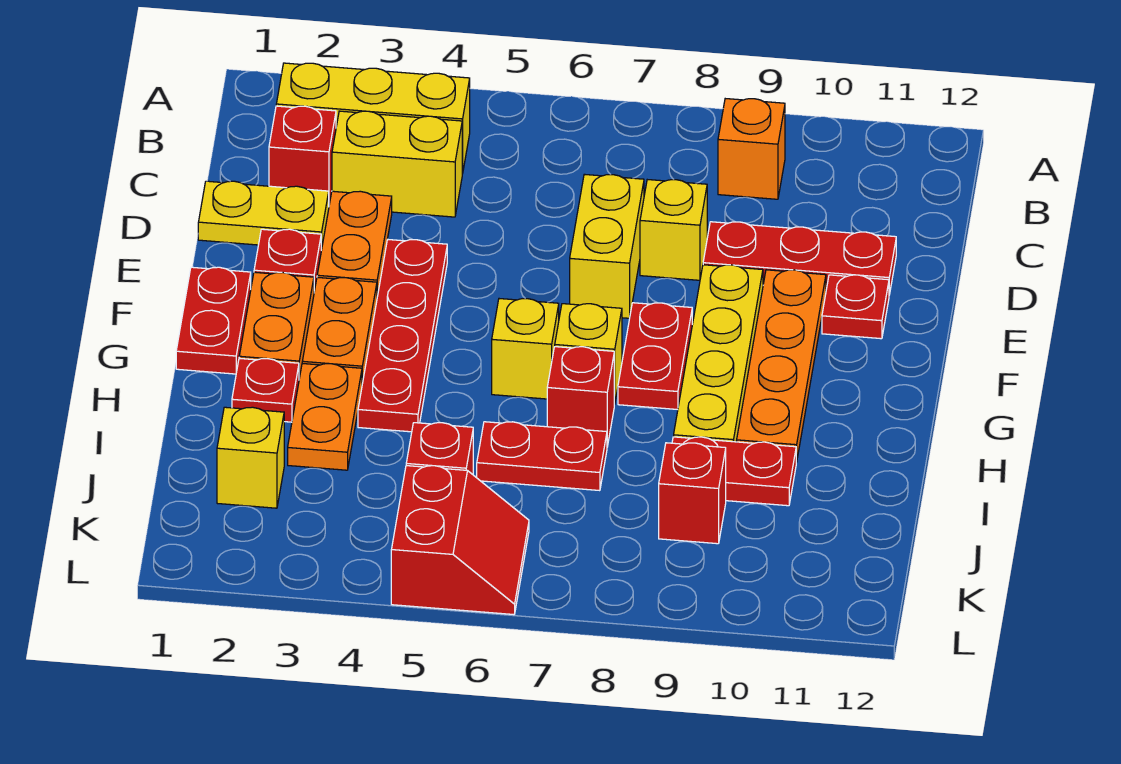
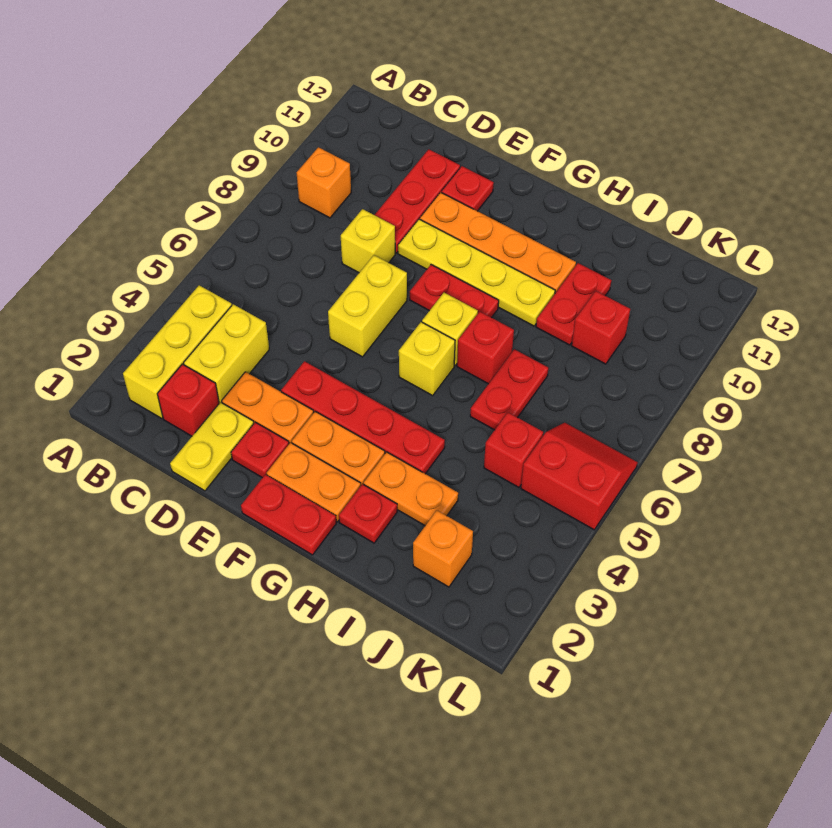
yellow brick D7:E7 level 1 -> yellow brick E6:E7 level 1
yellow brick J2 level 1 -> orange brick J2 level 1

